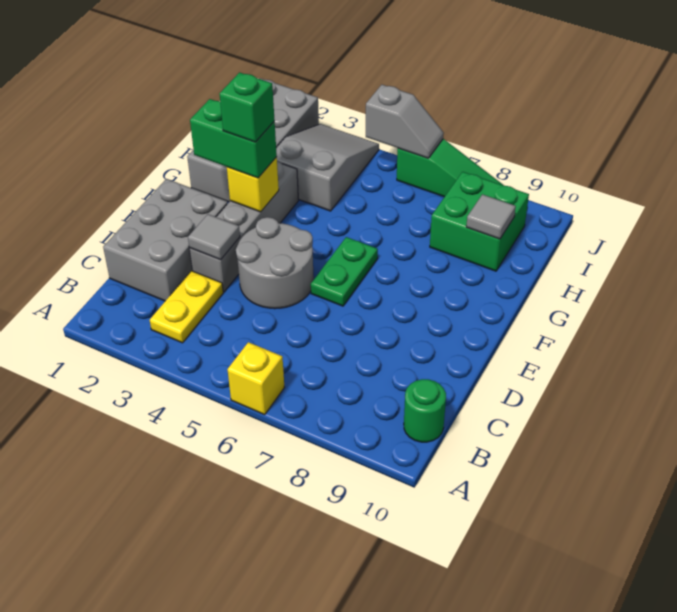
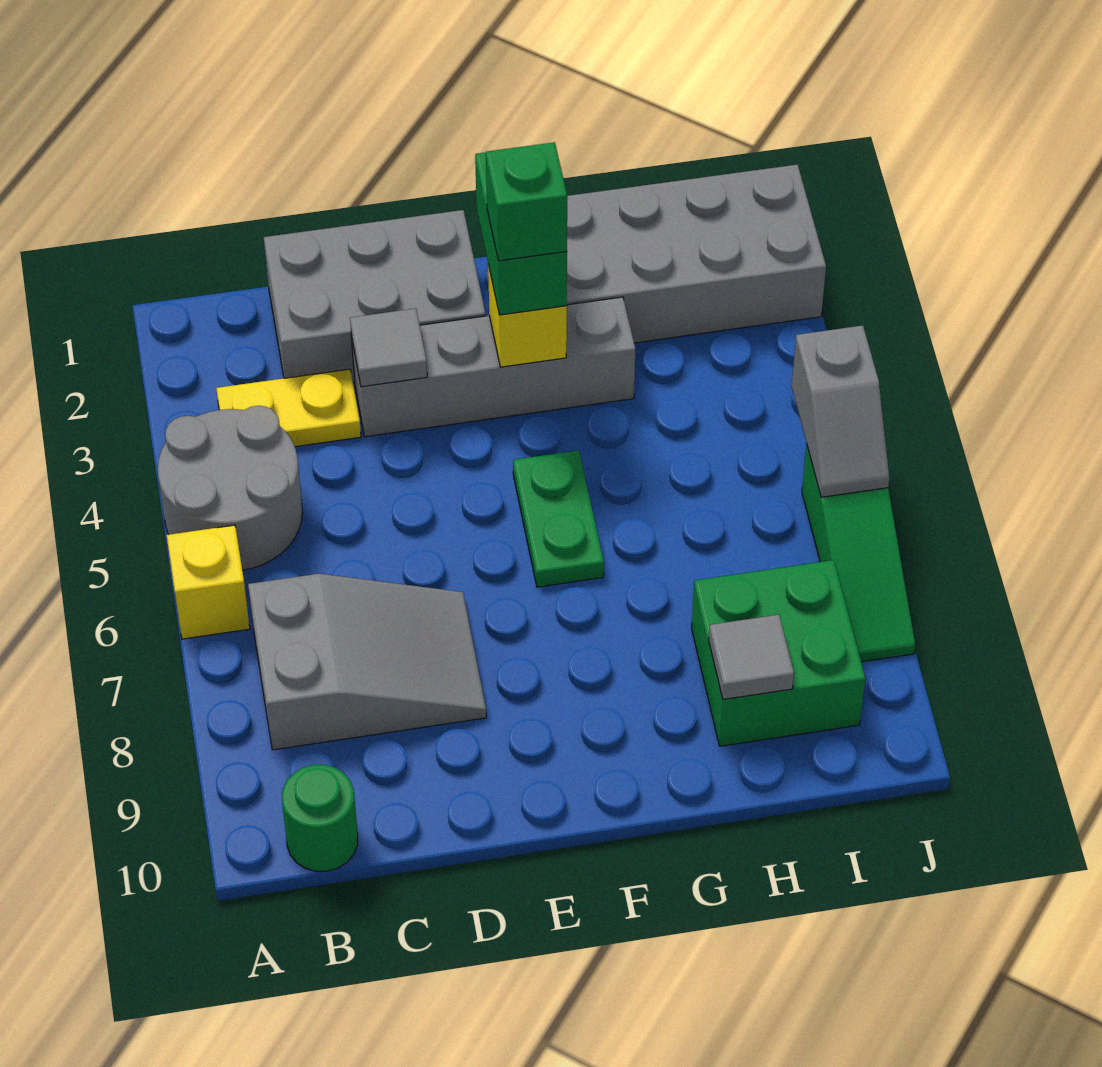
grey round brick D4:E5 level 1 -> grey round brick A4:B5 level 1
green plate E6:F6 level 1 -> green plate F5:F6 level 1
grey slope H3:J4 level 1 top H -> grey slope B7:D8 level 1 top B

